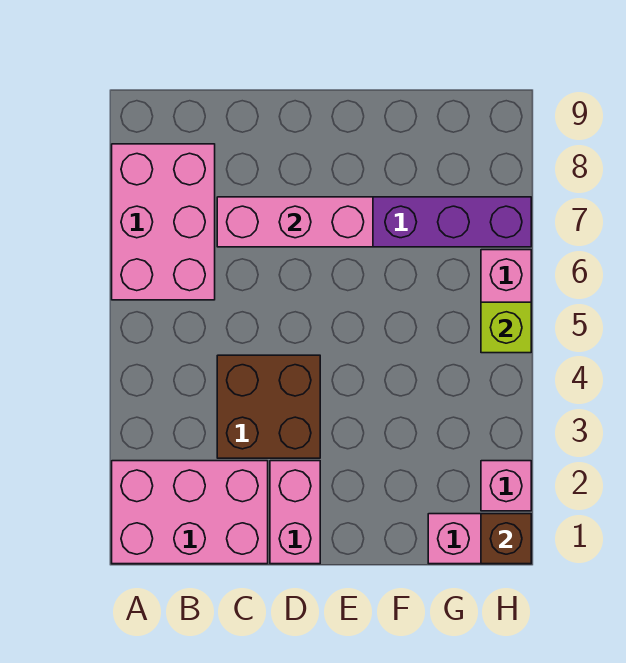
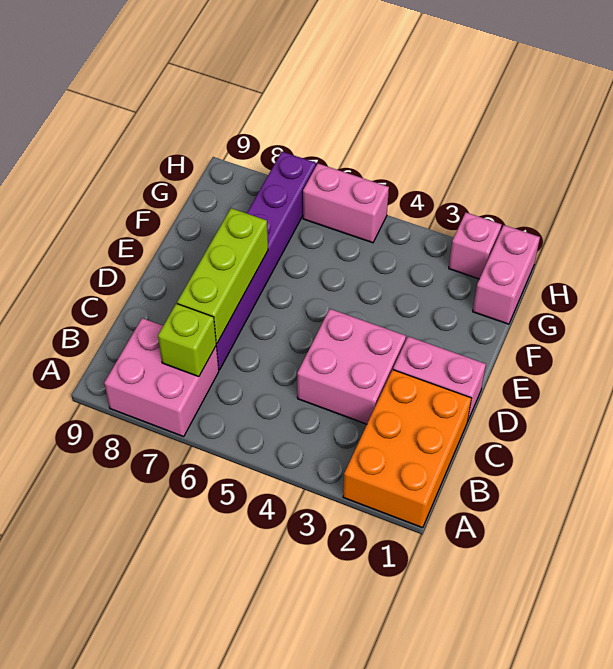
pink brick A1:C2 level 1 -> orange brick A1:C2 level 1
pink brick A6:B8 level 1 -> pink brick A7:B8 level 1
brown brick C3:D4 level 1 -> pink brick C3:D4 level 1
pink brick C7:E7 level 2 -> lime brick C7:E7 level 2
brown brick H1 level 2 -> none
lime brick H5 level 2 -> lime brick B7 level 2

